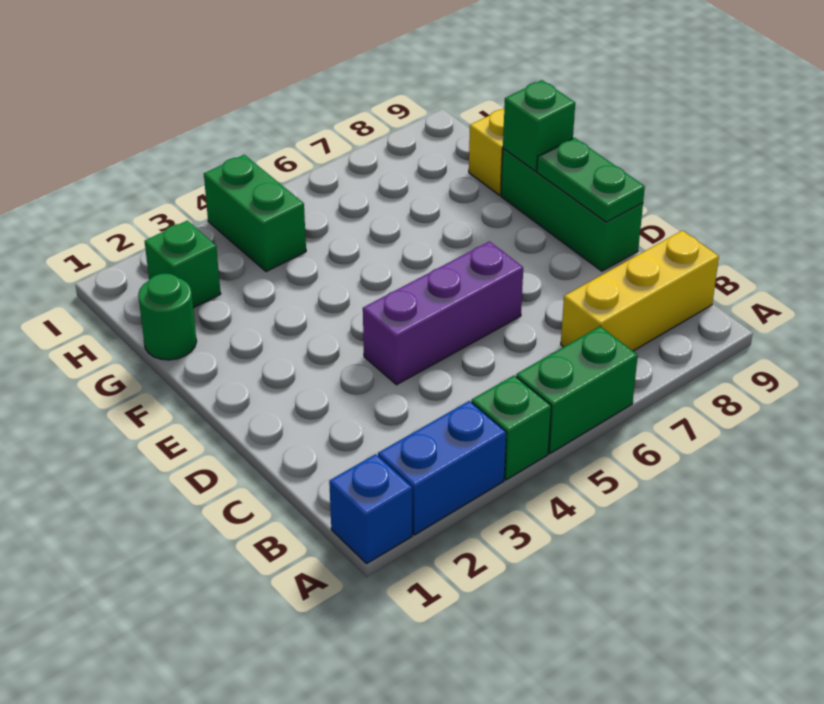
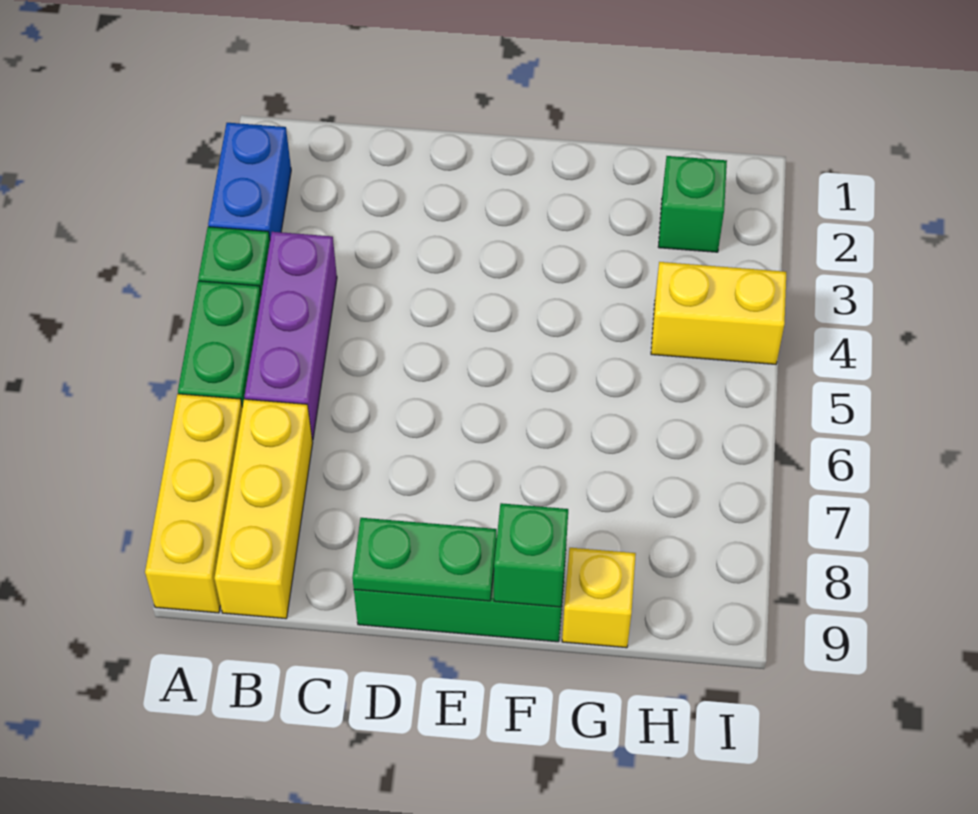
blue brick A1 level 1 -> none
none -> yellow brick A7:A9 level 1
purple brick D4:D6 level 1 -> purple brick B4:B6 level 1
green round brick G1 level 1 -> none
green brick H4:I4 level 1 -> yellow brick H4:I4 level 1

